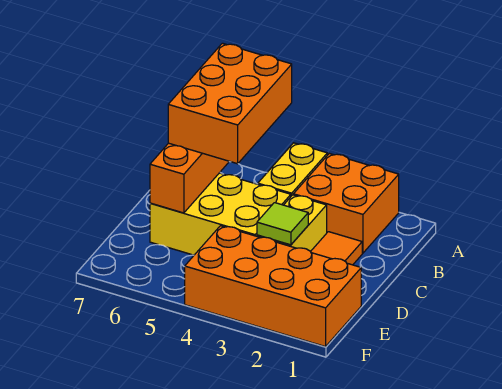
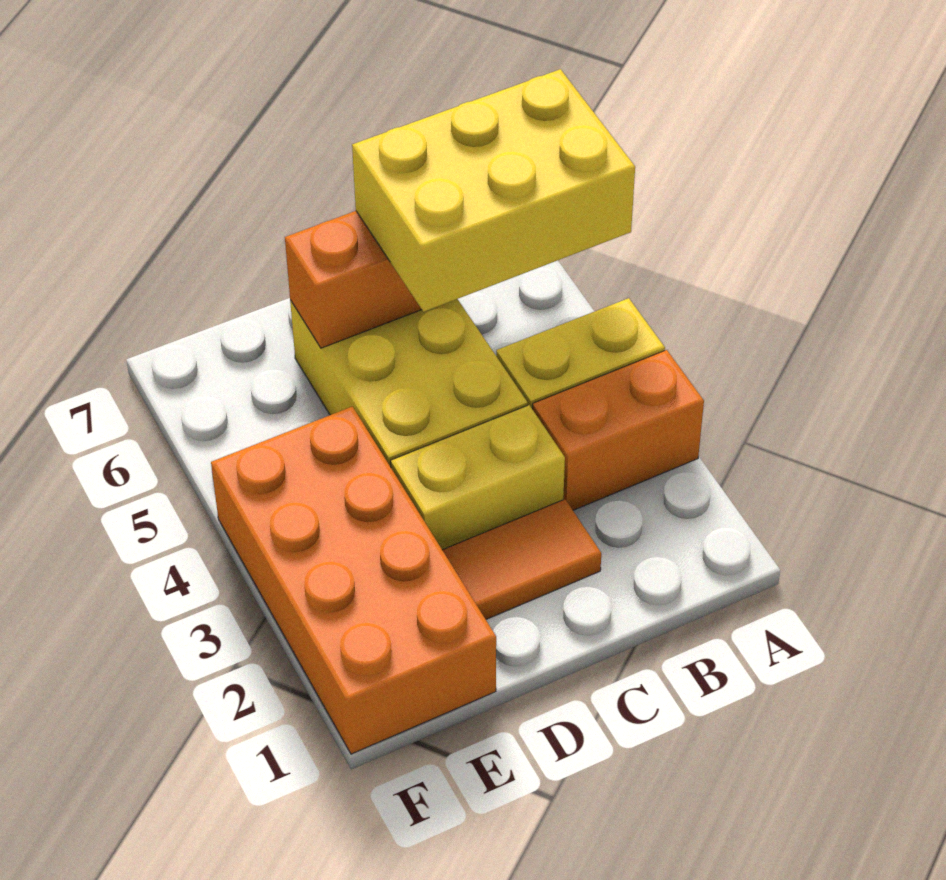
orange brick A2:B3 level 1 -> orange brick A3:B3 level 1
orange brick A5:C6 level 3 -> yellow brick A5:C6 level 3
lime tile D3 level 2 -> none

